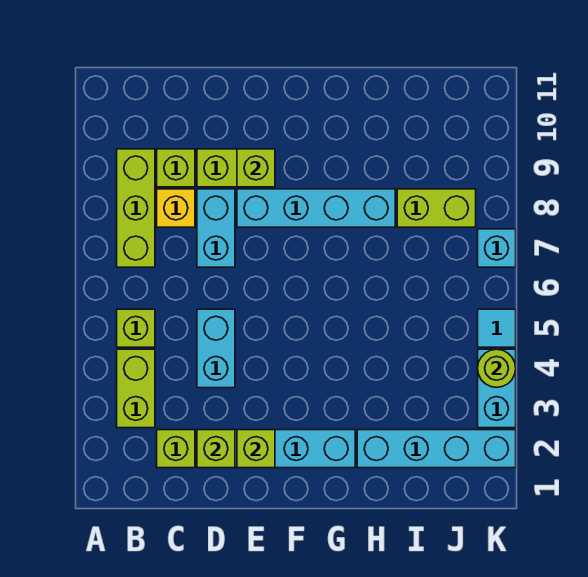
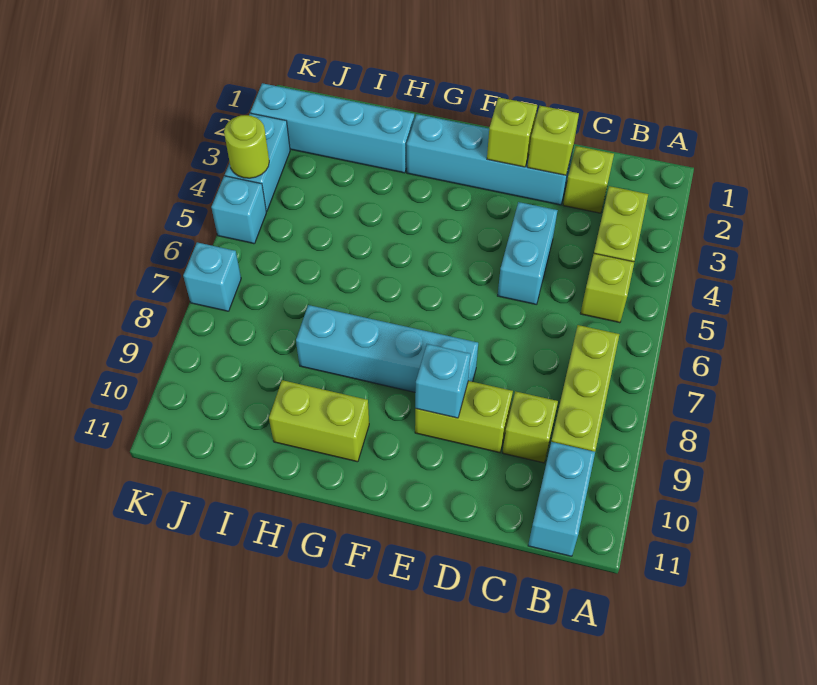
yellow brick C8 level 1 -> none
cyan brick D7:D8 level 1 -> cyan brick B10:B11 level 1
lime brick E9 level 2 -> cyan brick E9 level 2
lime brick I8:J8 level 1 -> lime brick G10:H10 level 1
cyan tile K5 level 1 -> cyan brick K5 level 1

